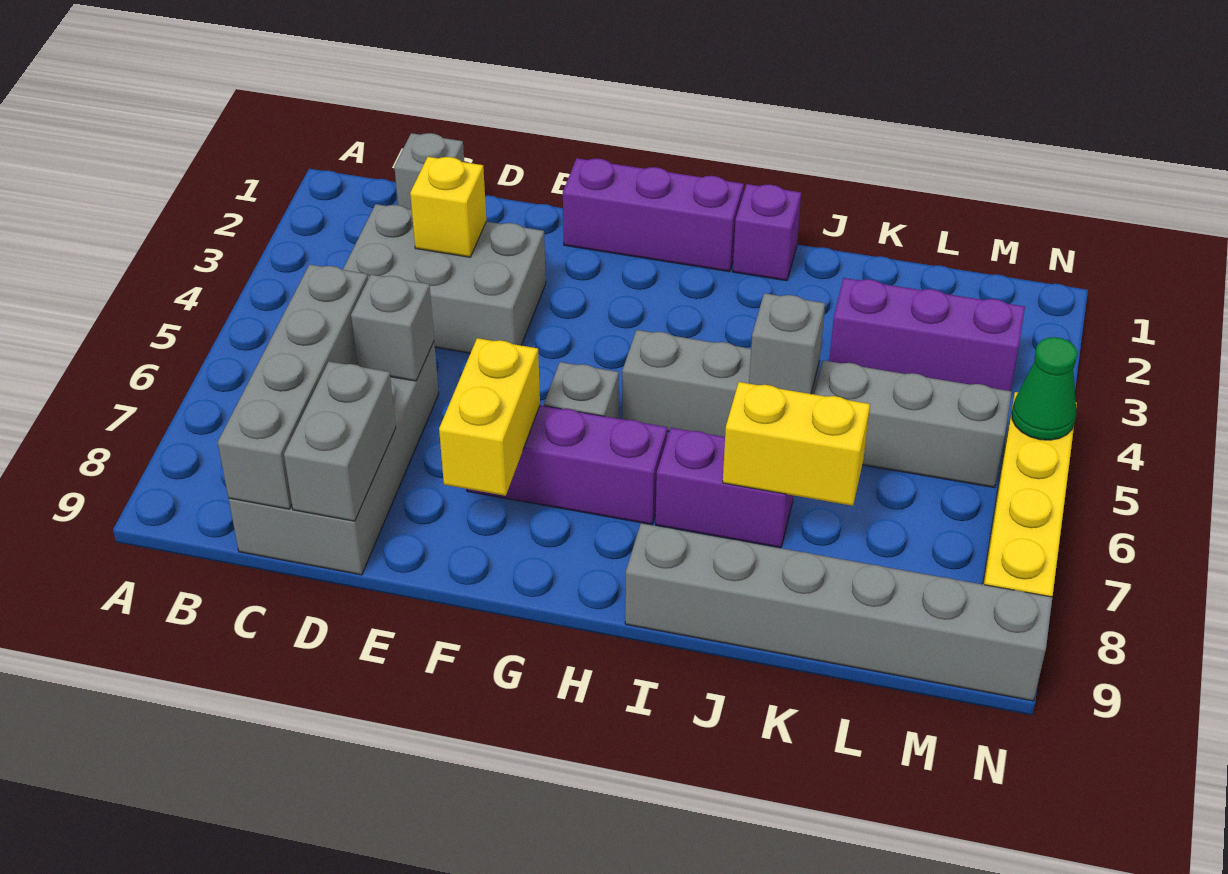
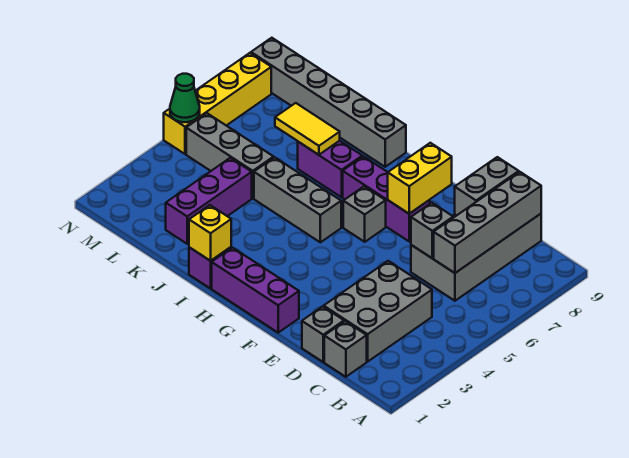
grey brick C3:E4 level 1 -> grey brick C2:D4 level 1
yellow brick D3 level 2 -> yellow brick I1 level 2
grey brick J5 level 2 -> grey brick D1 level 1
yellow brick J7:K7 level 2 -> yellow tile J7:K7 level 2
purple brick K3:M3 level 1 -> purple brick K2:K4 level 1

